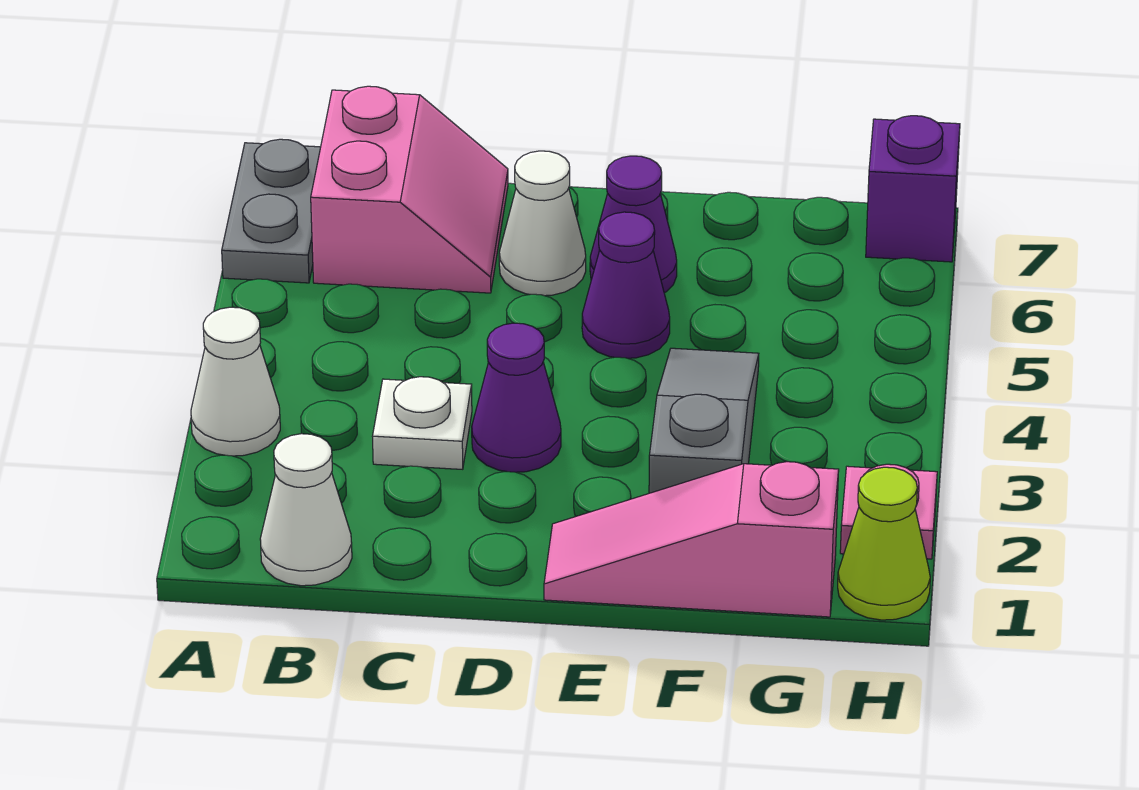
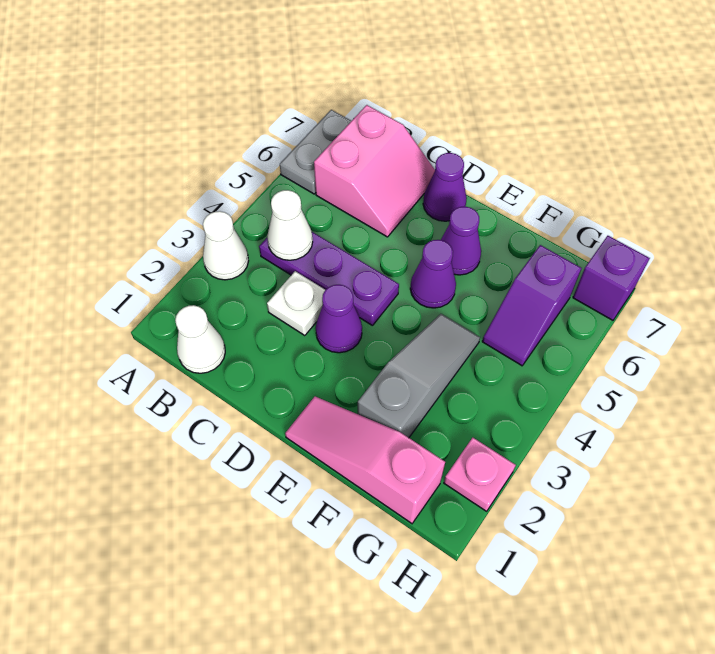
none -> purple plate B4:D4 level 1
white cone D6 level 1 -> white cone B4 level 2
none -> purple cone D7 level 1
none -> purple slope G5:G6 level 1 top 6
lime cone H1 level 1 -> none

